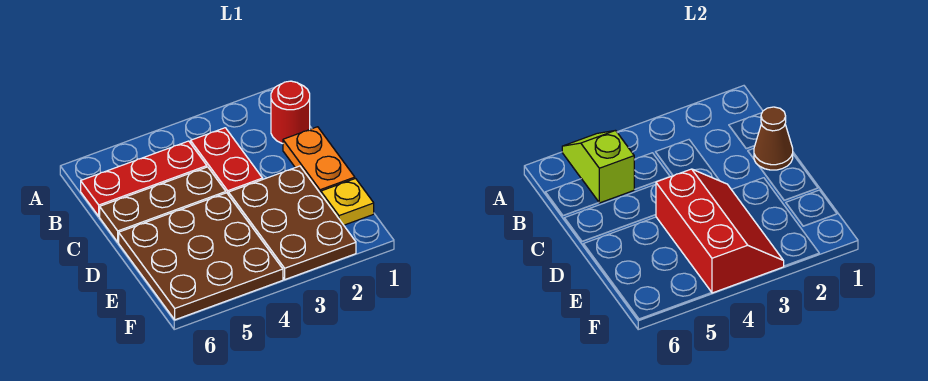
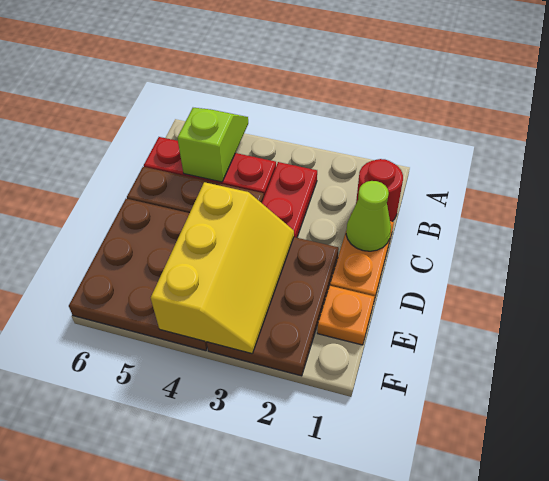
brown cone C1 level 2 -> lime cone C1 level 2
red slope D3:F4 level 2 top 4 -> yellow slope D3:F4 level 2 top 4
yellow plate E1 level 1 -> orange plate E1 level 1

